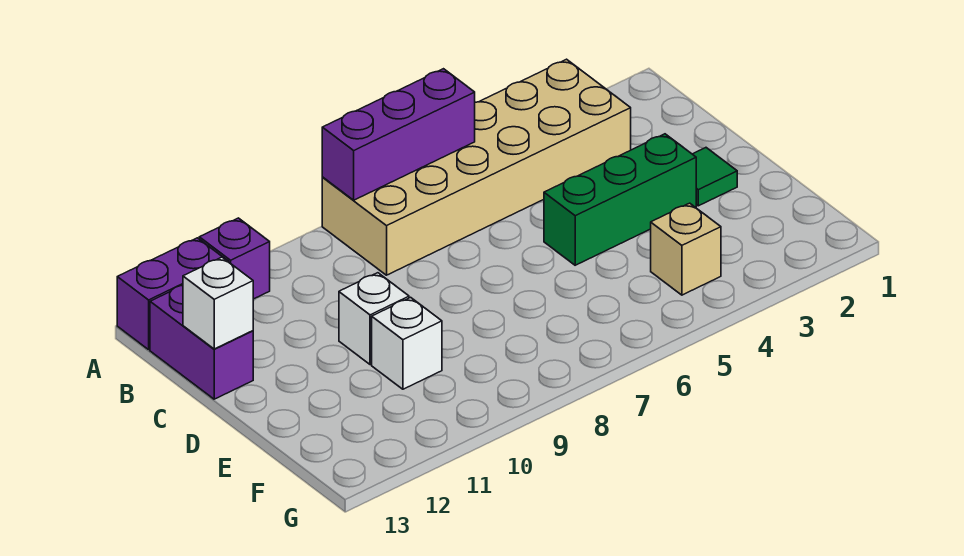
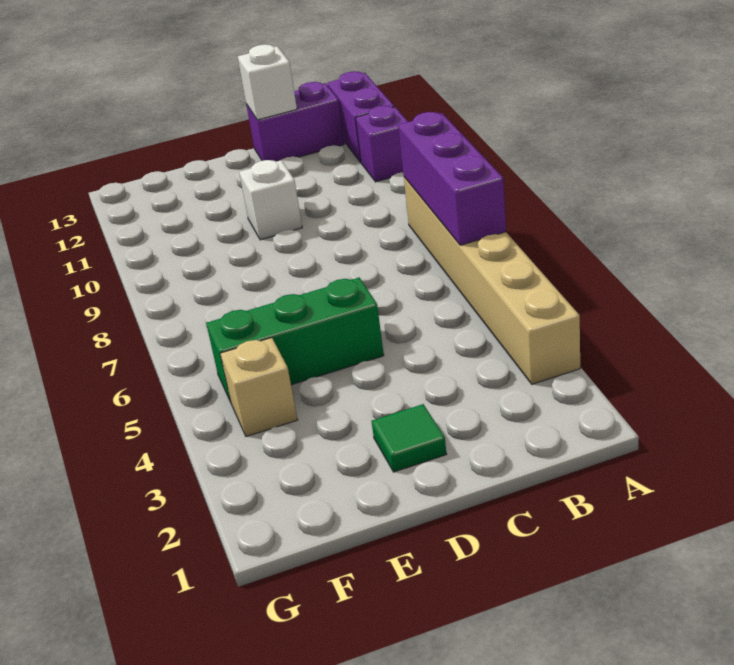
tan brick A3:B8 level 1 -> tan brick A3:A8 level 1
green brick D3:D5 level 1 -> green brick D5:F5 level 1
white brick E10 level 1 -> none

